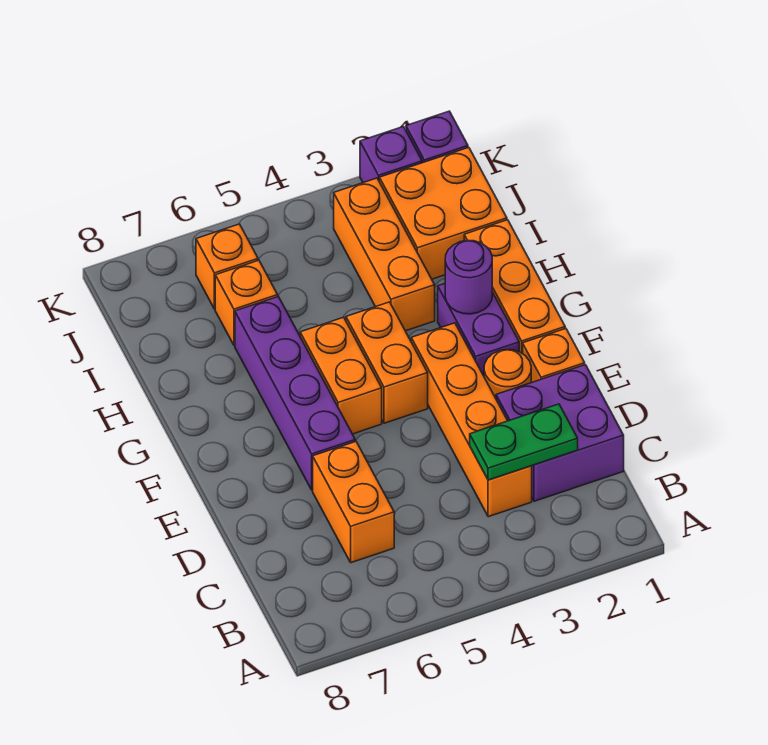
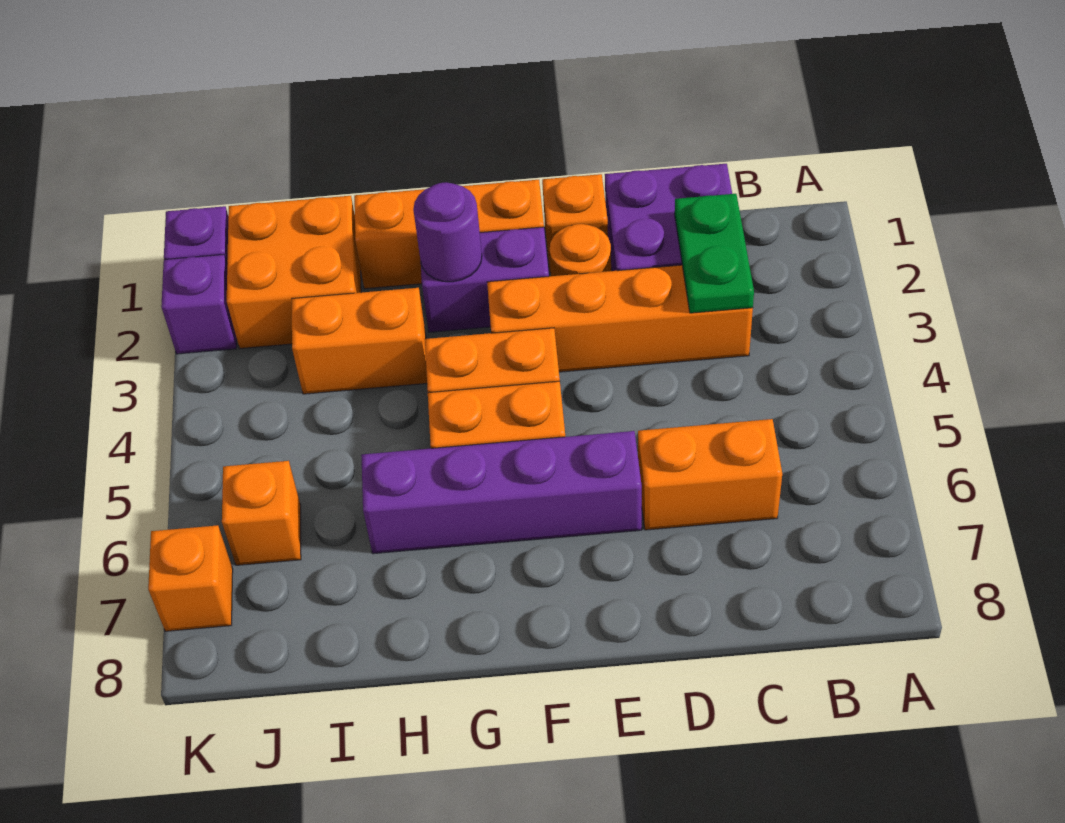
orange brick H3:J3 level 1 -> orange brick H3:I3 level 1
orange brick I6 level 1 -> orange brick K7 level 1

